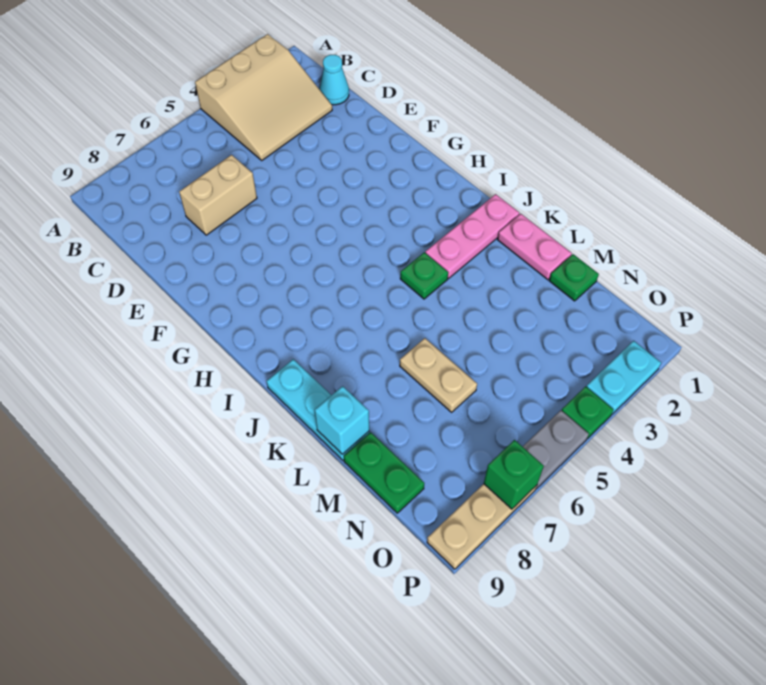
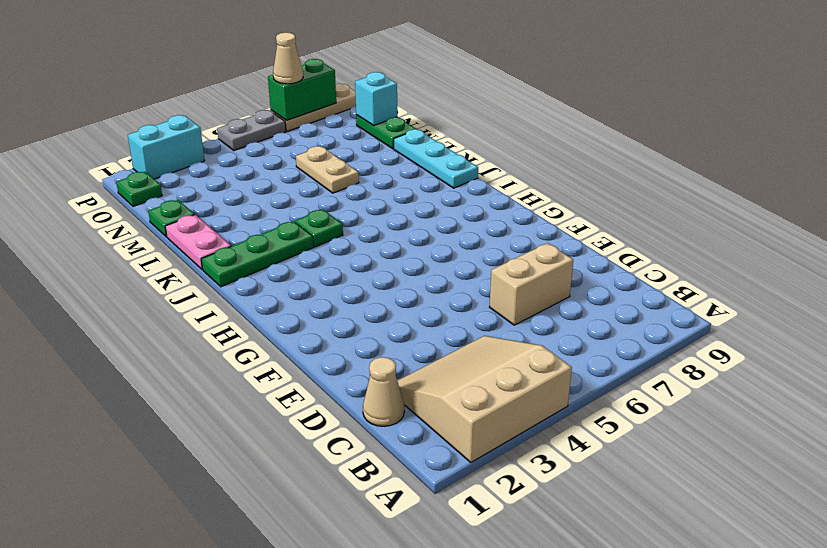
cyan cone C1 level 1 -> tan cone C1 level 1
pink plate J1:J3 level 1 -> green plate J1:J3 level 1
cyan brick L9 level 2 -> cyan brick N9 level 2
cyan plate P2:P3 level 1 -> cyan brick P2:P3 level 1
green plate P4 level 1 -> green plate O1 level 1
green brick P7 level 2 -> green brick P7:P8 level 2
none -> tan cone P7 level 3

